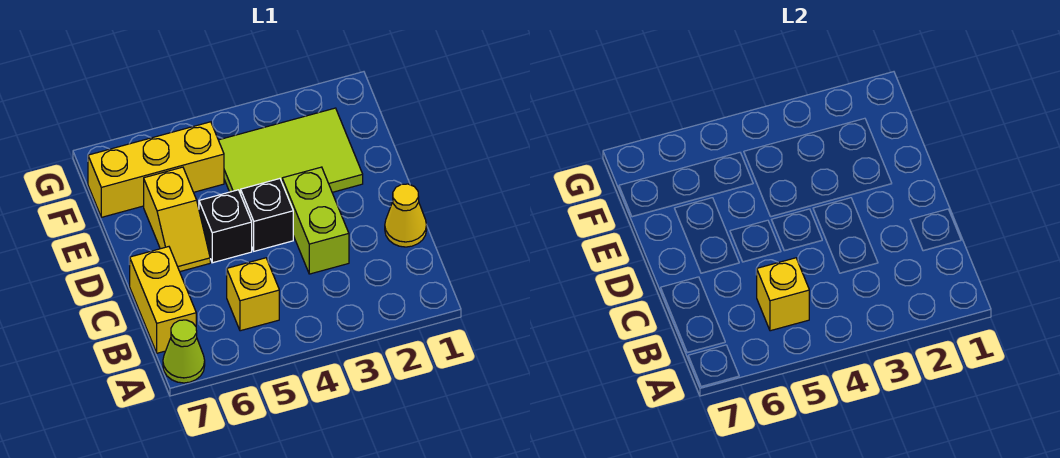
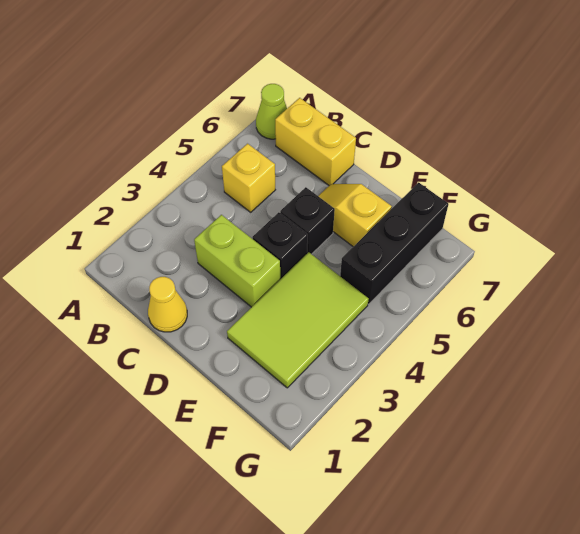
yellow brick B5 level 2 -> none
yellow brick F5:F7 level 1 -> black brick F5:F7 level 1

